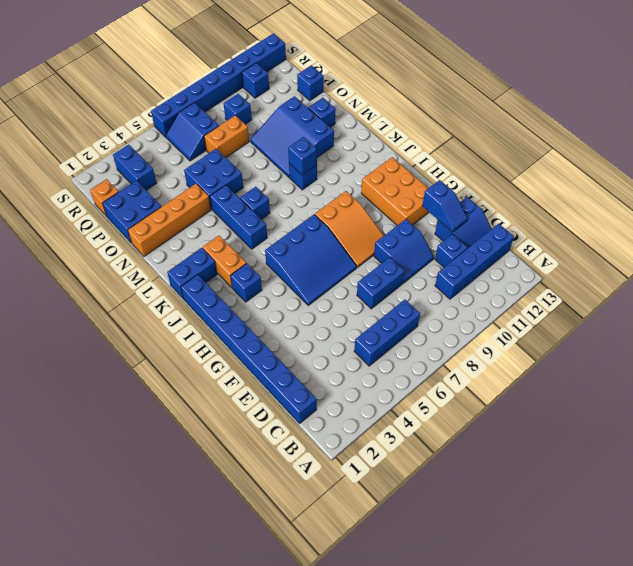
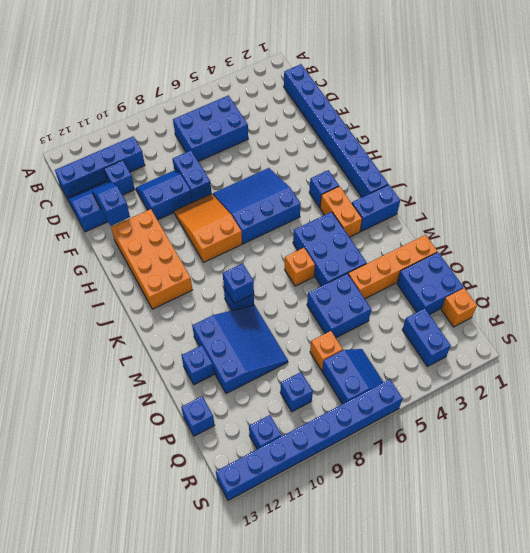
blue brick C5:C7 level 1 -> blue brick C5:D7 level 1
blue brick E7:E8 level 1 -> blue brick E8:F8 level 1
orange brick G11:I12 level 1 -> orange brick G11:J12 level 1
blue brick K5:M5 level 1 -> blue brick K4:M5 level 1
blue brick L6 level 1 -> orange brick L6 level 1
orange brick P7:P8 level 1 -> orange brick P7 level 1

